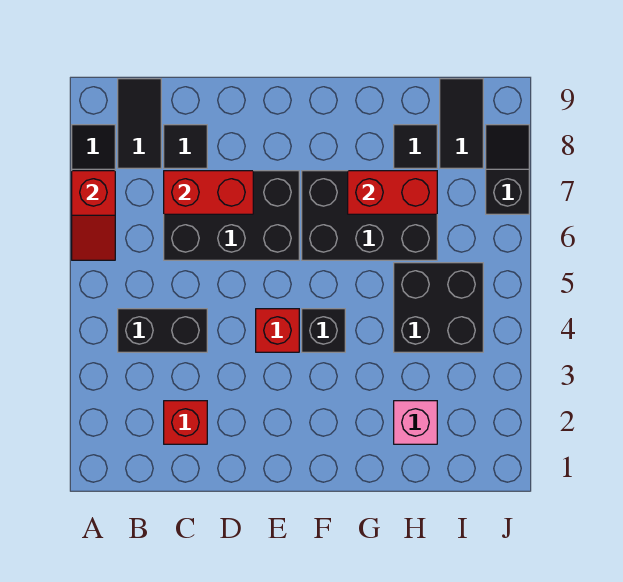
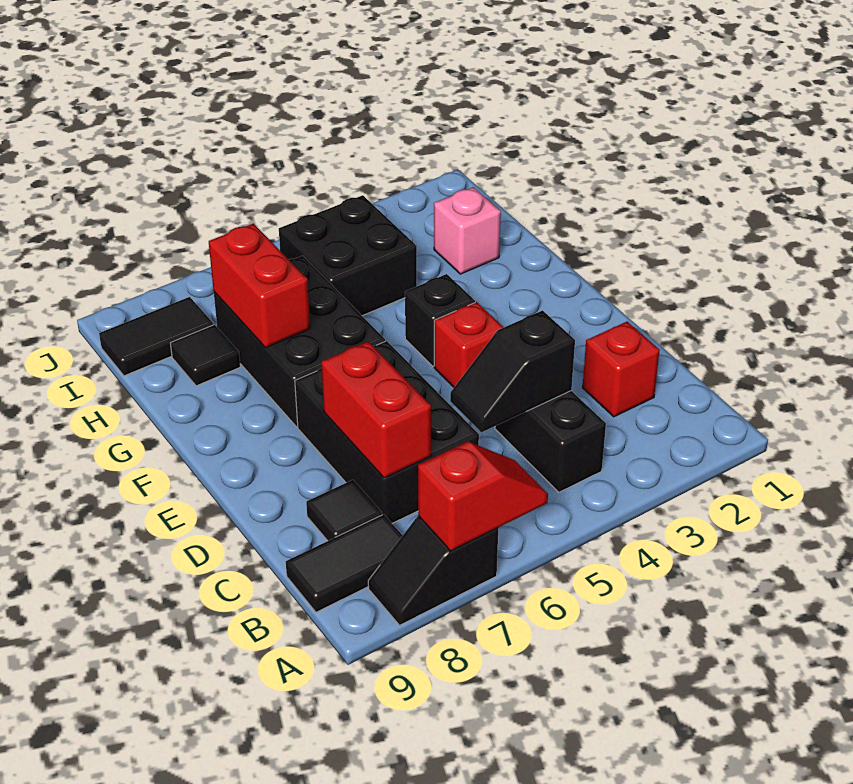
black slope J7:J8 level 1 top 7 -> black slope C4:C5 level 2 top 4

